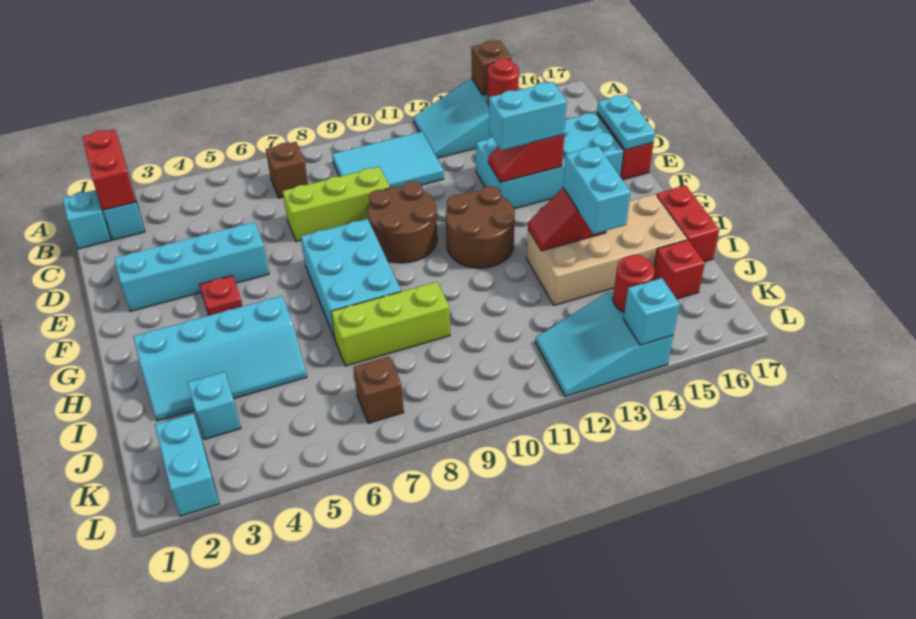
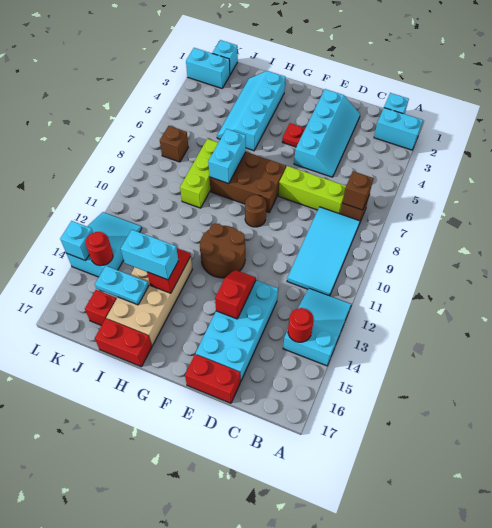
red brick A2:B2 level 2 -> none
brown brick A14 level 2 -> brown brick B7 level 2
cyan tile B9:C11 level 1 -> cyan tile B8:C11 level 1
lime brick D7:D9 level 1 -> lime brick C7:E7 level 1
cyan plate D17:E17 level 2 -> cyan plate I15:J15 level 2
brown round brick E9:F10 level 1 -> brown round brick F9 level 1
cyan brick E13:E14 level 3 -> cyan brick H7:H8 level 2
cyan brick F7:H8 level 1 -> brown brick F7:H8 level 1
cyan brick J3 level 1 -> cyan brick K1 level 1

